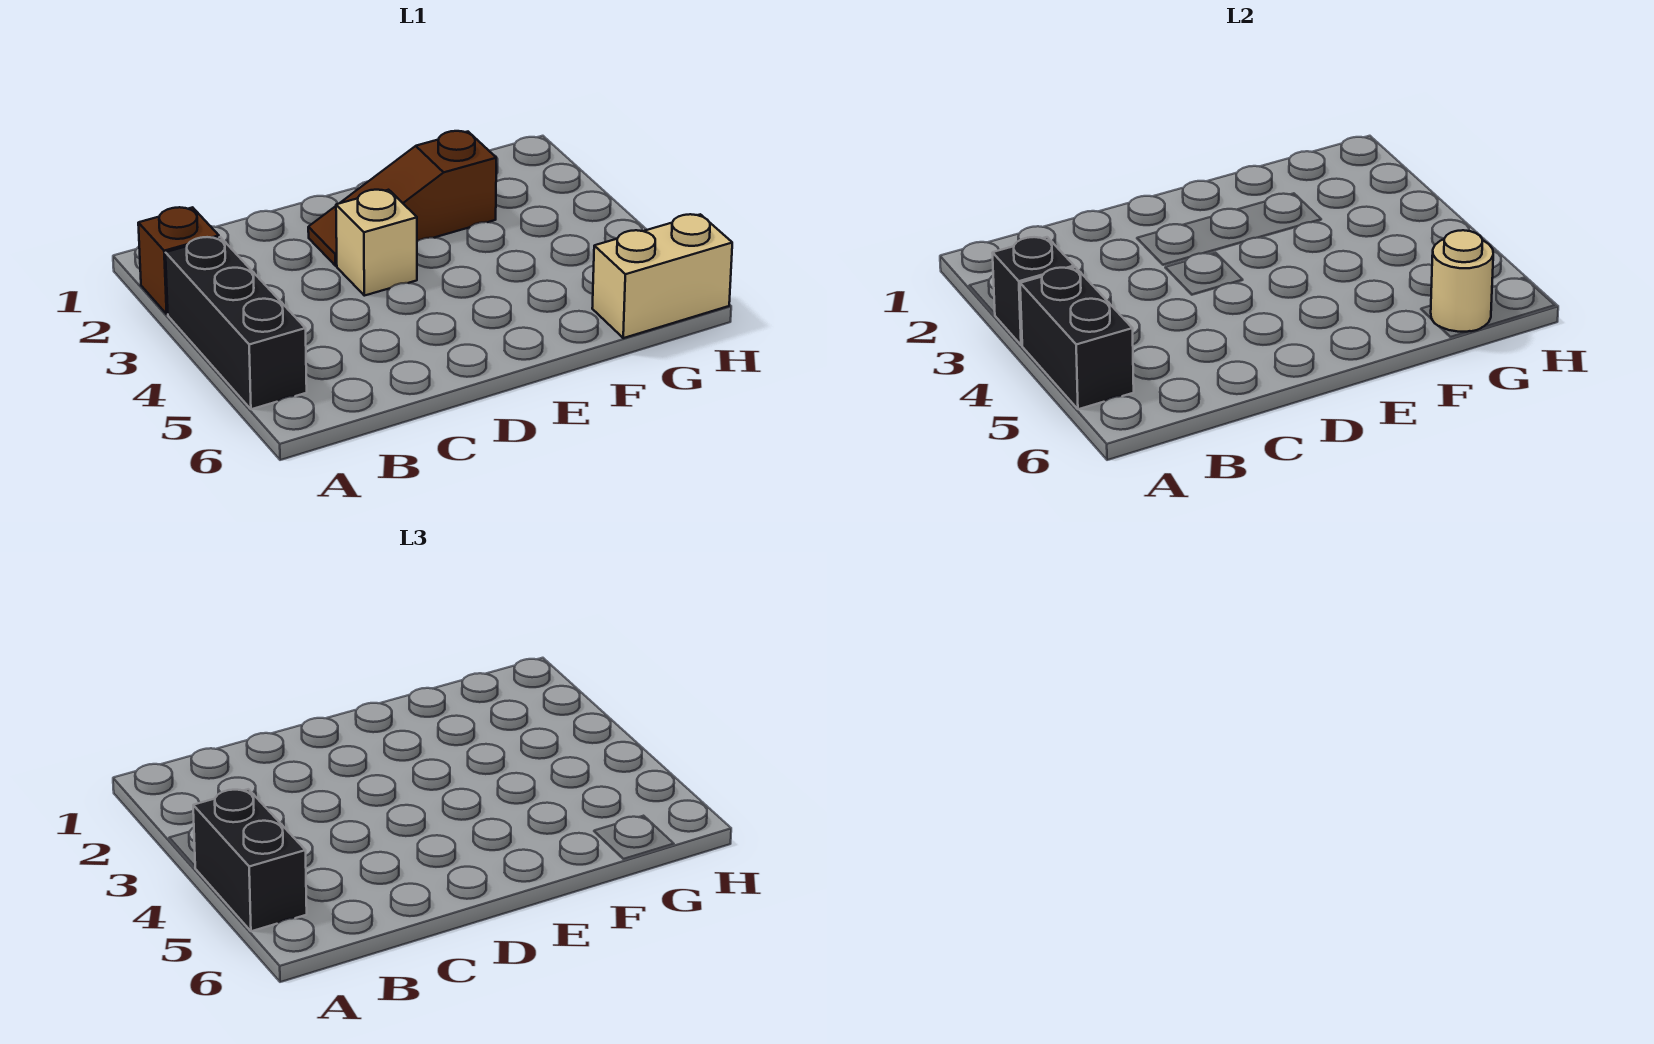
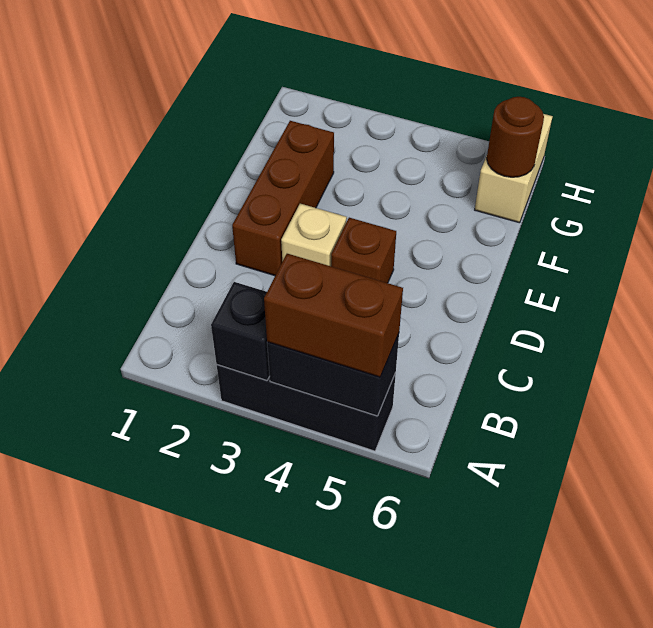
brown brick A2 level 1 -> brown brick D4 level 1
black brick A4:A5 level 3 -> brown brick A4:A5 level 3
brown slope D2:F2 level 1 top F -> brown brick D2:F2 level 1
tan round brick G6 level 2 -> brown round brick G6 level 2

